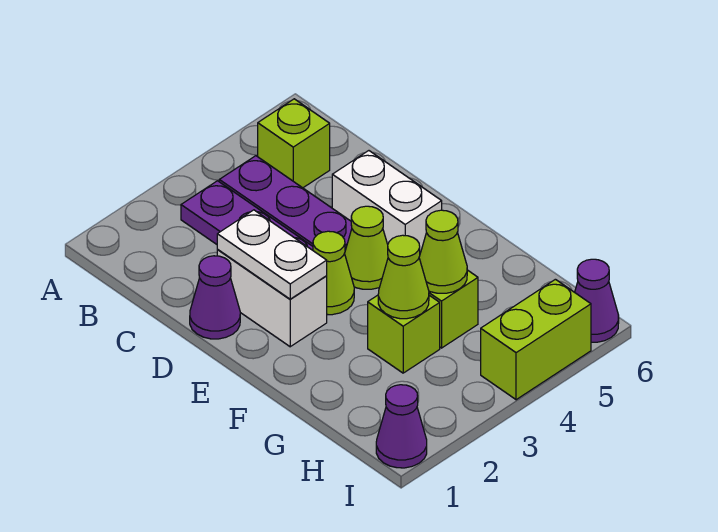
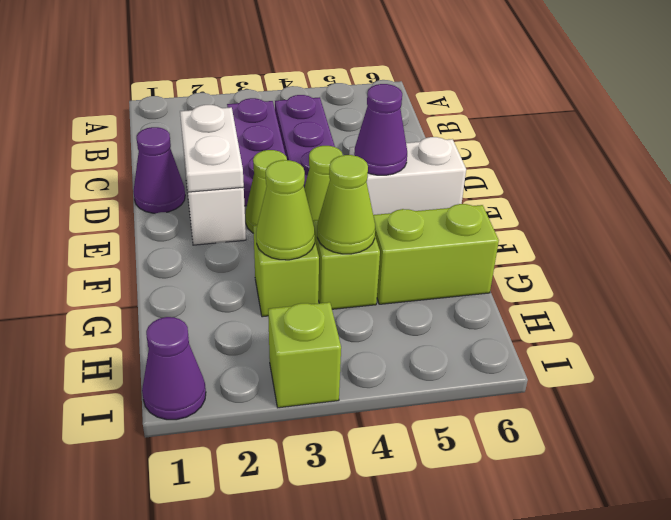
lime brick B5 level 1 -> lime brick I3 level 1
white brick D5:E5 level 1 -> white brick E5:E6 level 1
lime brick I4:I5 level 1 -> lime brick G5:G6 level 1
purple cone I6 level 1 -> purple cone E5 level 2

